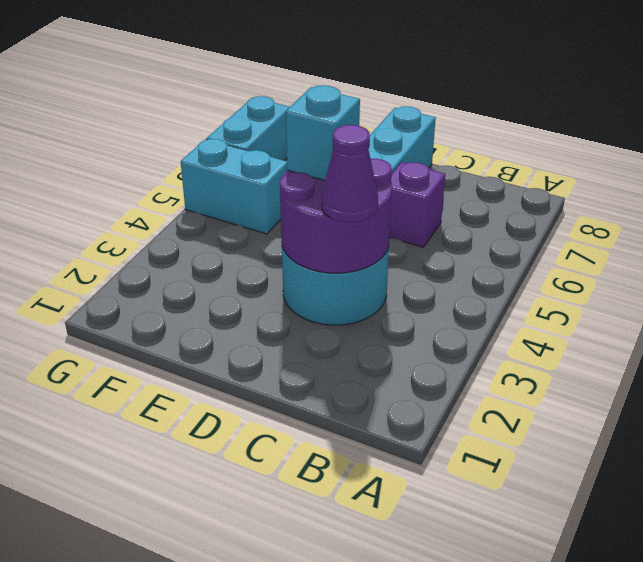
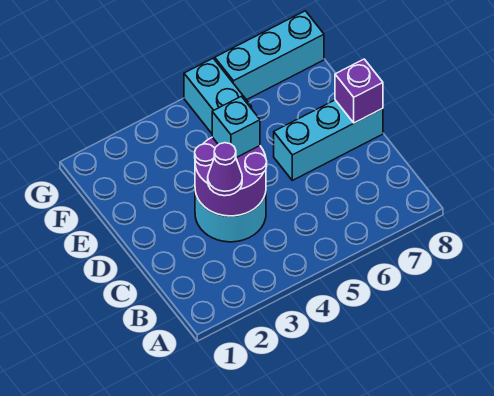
purple brick C6 level 1 -> purple brick D8 level 2
cyan brick G6:G7 level 1 -> cyan brick G6:G8 level 1

